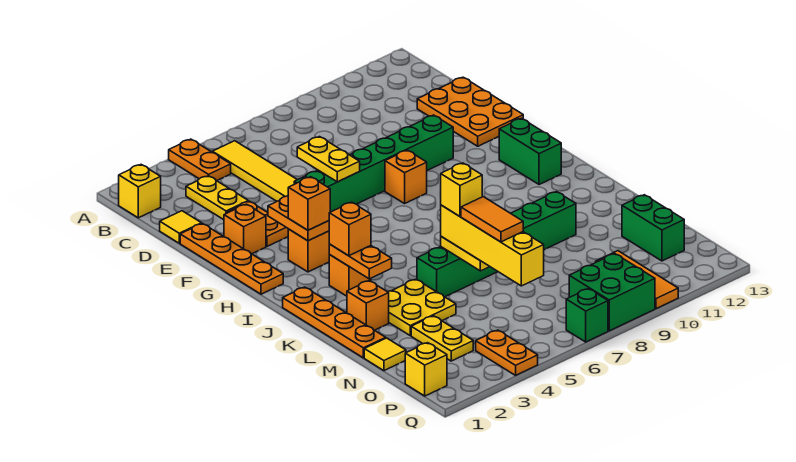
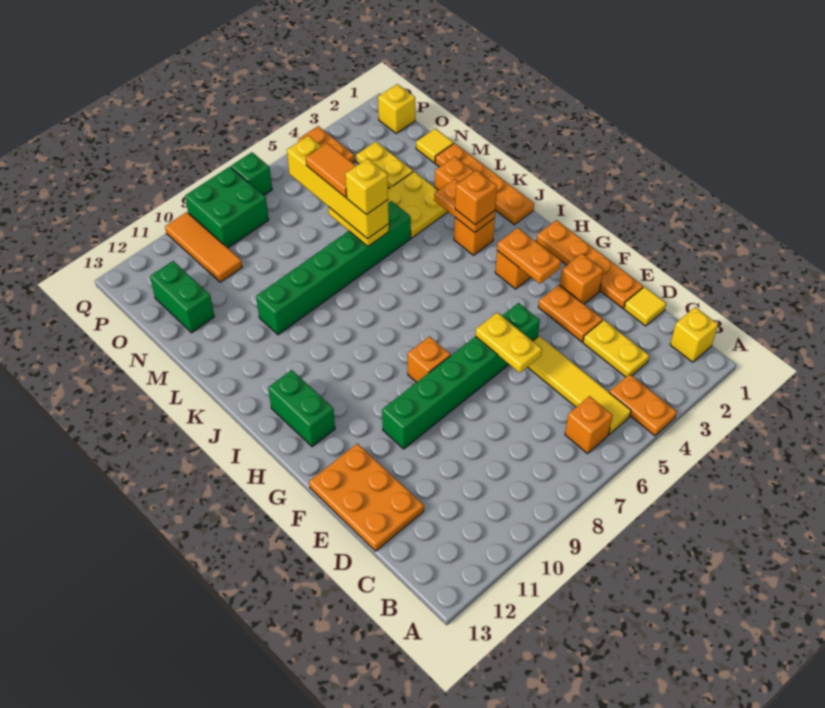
orange brick H3 level 3 -> orange brick B6 level 1

